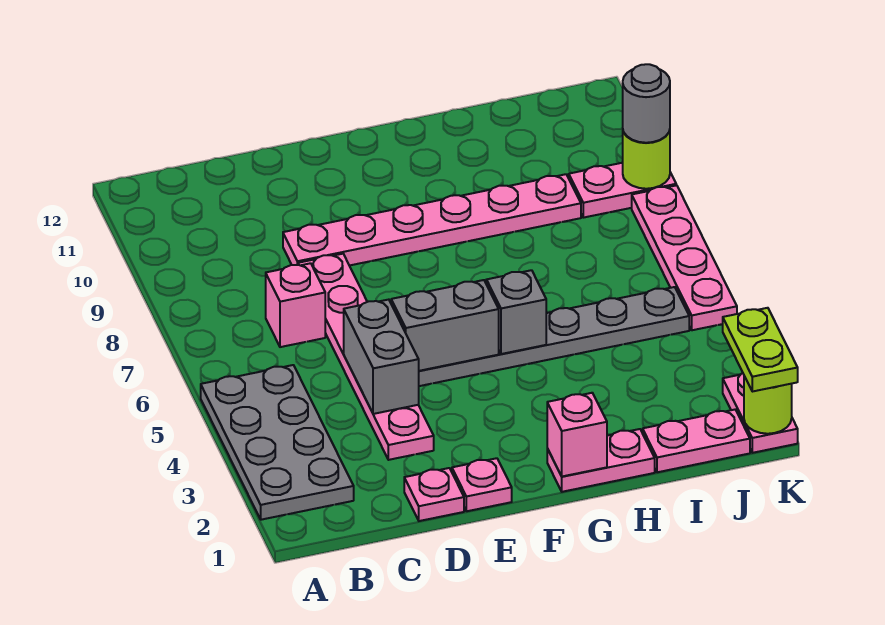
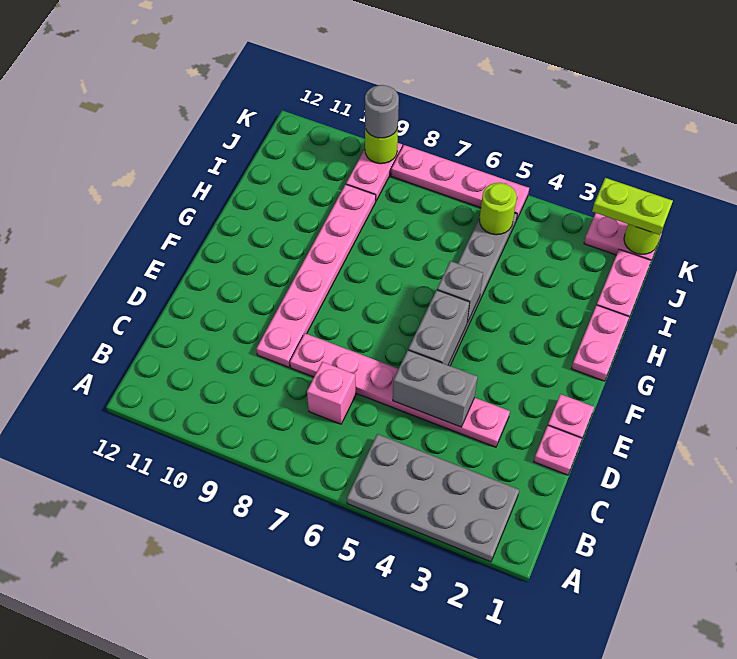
pink brick G1 level 2 -> none
none -> lime round brick J5 level 2

